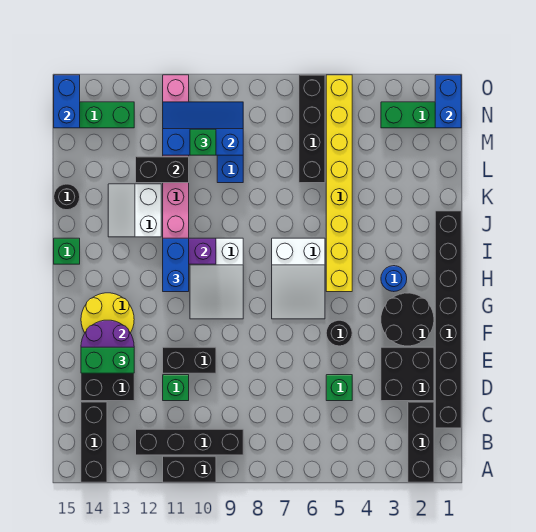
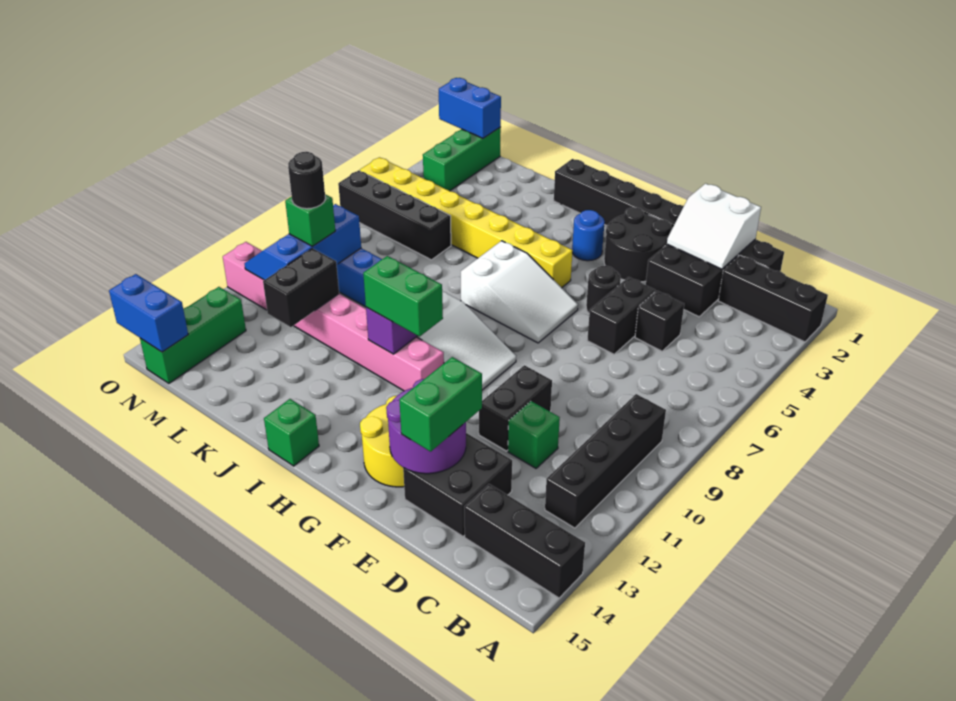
black brick A10:A11 level 1 -> black brick E5:E6 level 1
green brick D5 level 1 -> black brick D5 level 1
blue brick H11:I11 level 3 -> green brick H11:I11 level 3
white slope J12:K13 level 1 top 12 -> white slope D1:E2 level 2 top 1
black round brick K15 level 1 -> black round brick M10 level 4

